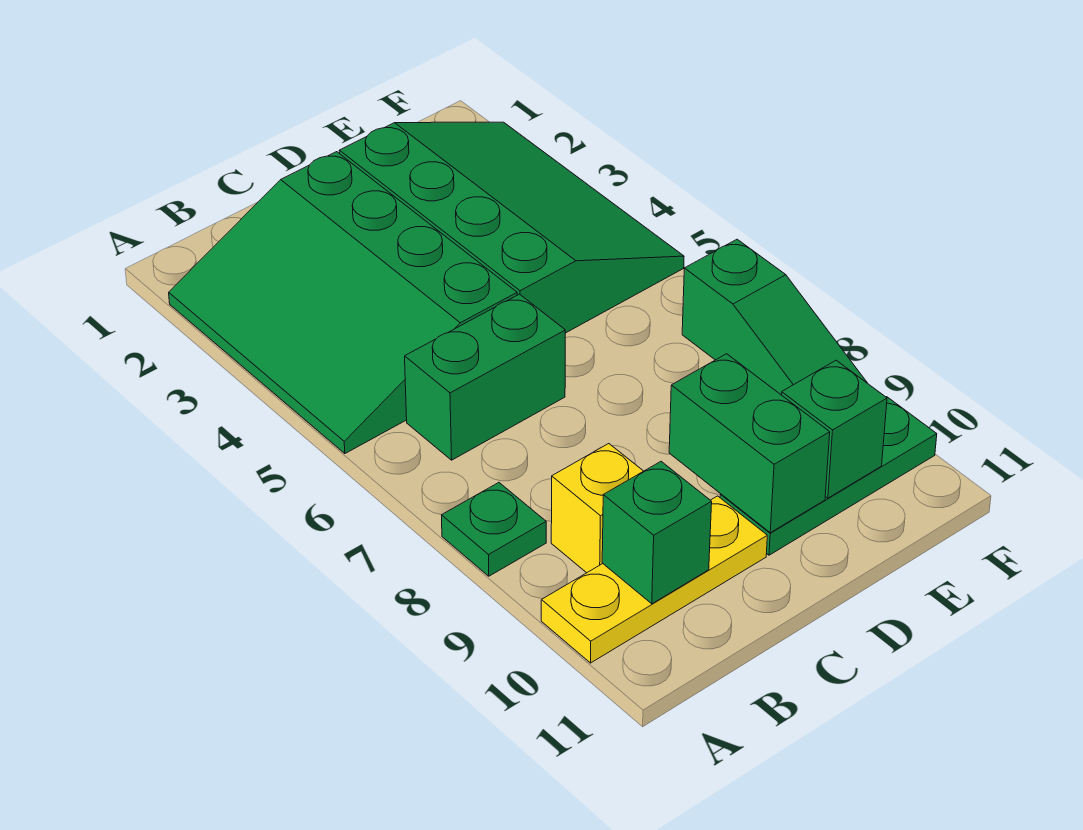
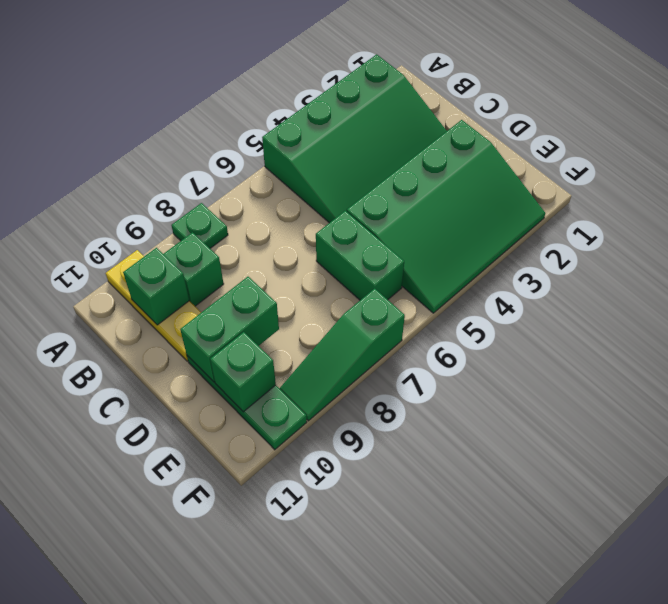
green slope A2:C5 level 1 top C -> green slope A2:C5 level 1 top A
green brick B6:C6 level 1 -> green brick D6:E6 level 1
yellow brick B9 level 1 -> green brick B9 level 1

